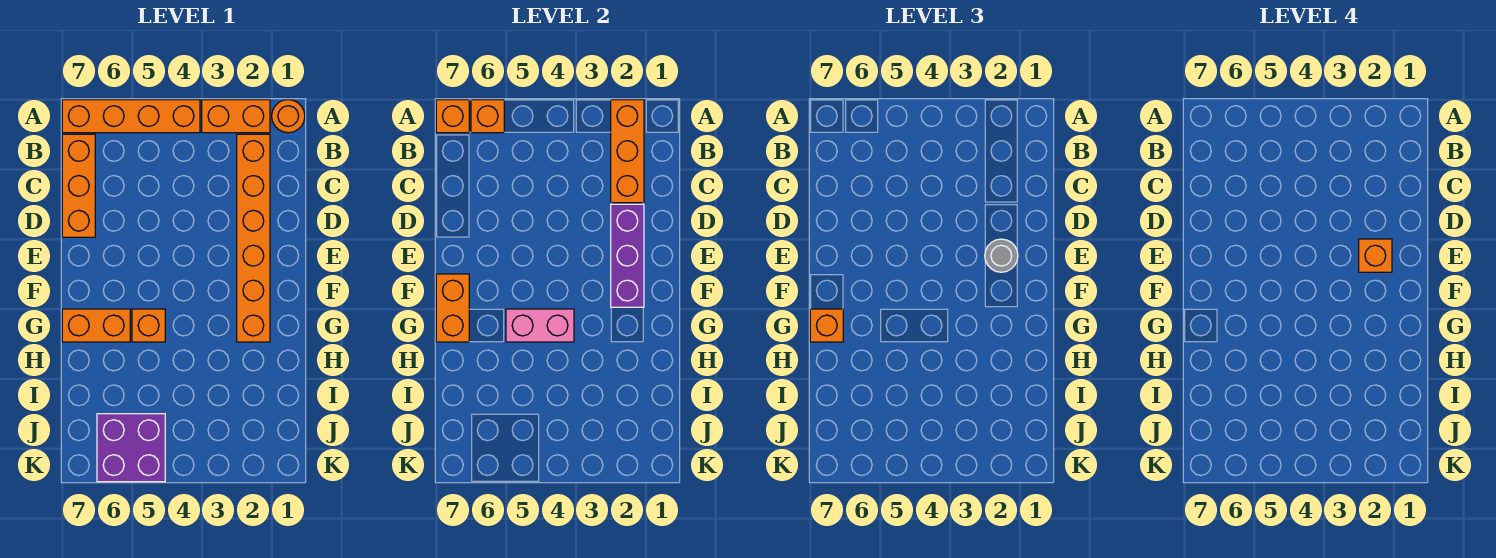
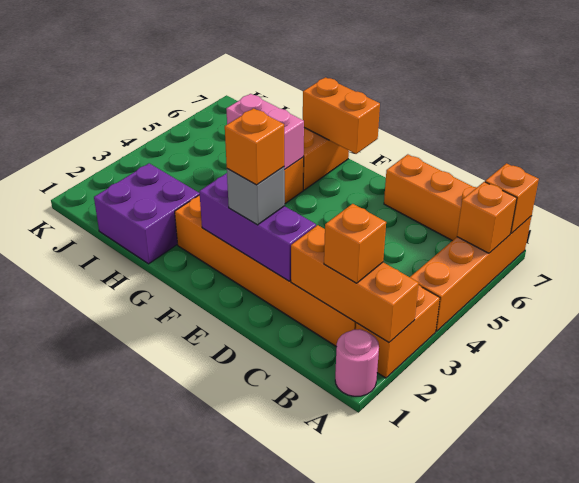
orange round brick A1 level 1 -> pink round brick A1 level 1
grey round brick E2 level 3 -> grey brick E2 level 3
pink brick G4:G5 level 2 -> pink brick G5:H5 level 2
orange brick G7 level 3 -> orange brick B2 level 3
purple brick J5:K6 level 1 -> purple brick H1:I2 level 1

